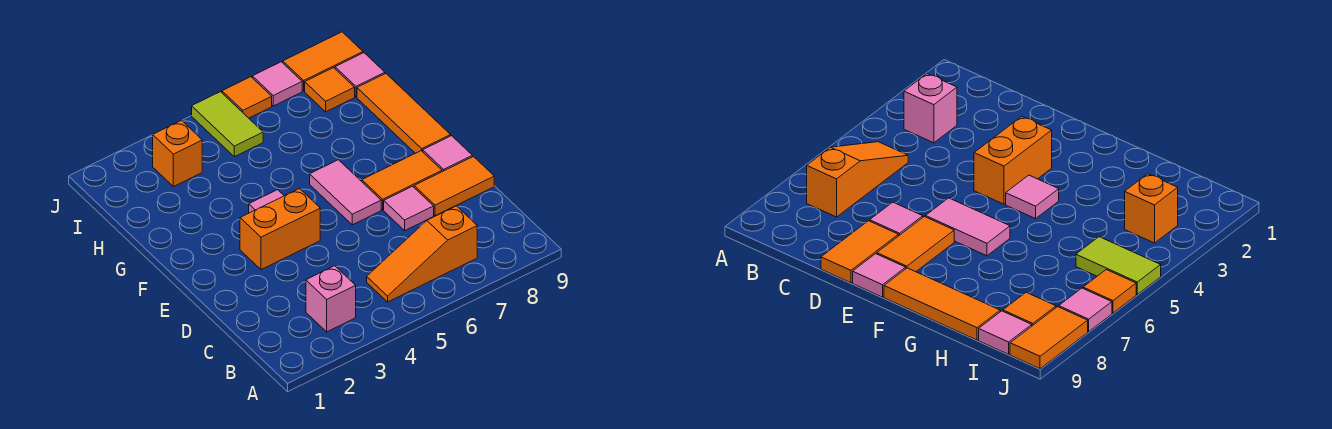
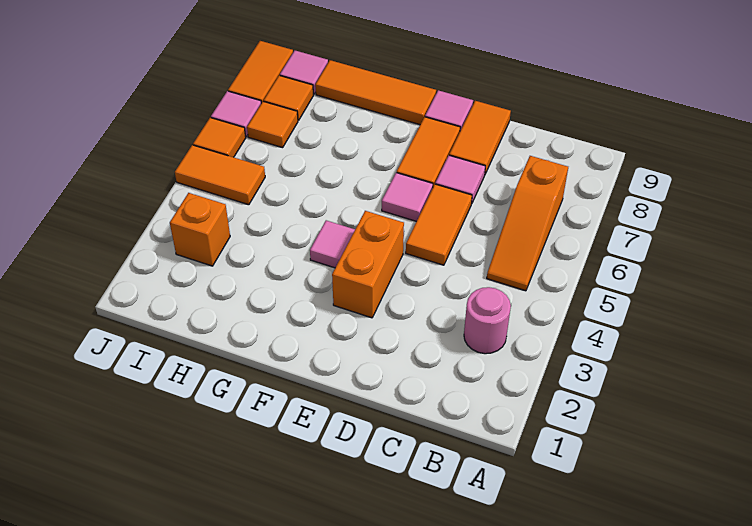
pink brick B3 level 1 -> pink round brick B3 level 1
none -> orange tile D5:D6 level 1
pink tile E6:F6 level 1 -> pink tile E6 level 1
lime tile I5:J5 level 1 -> orange tile I5:J5 level 1
none -> orange tile I7 level 1

